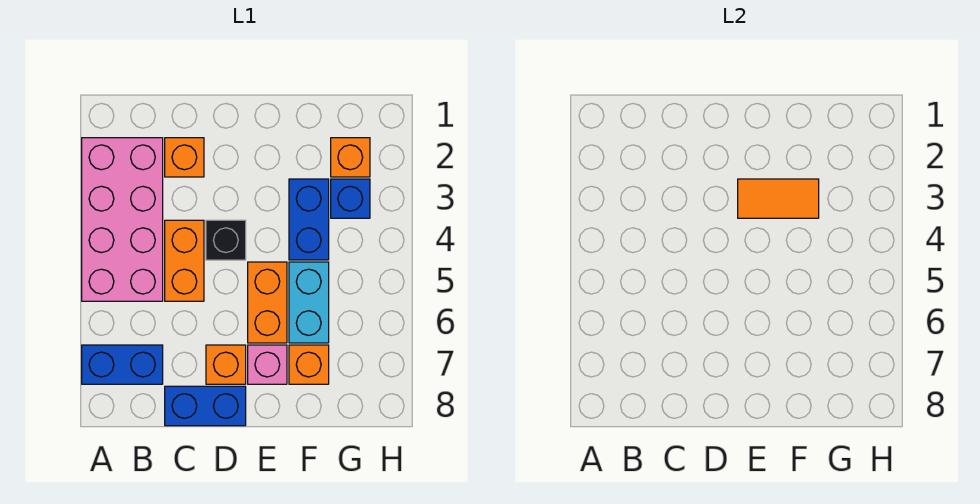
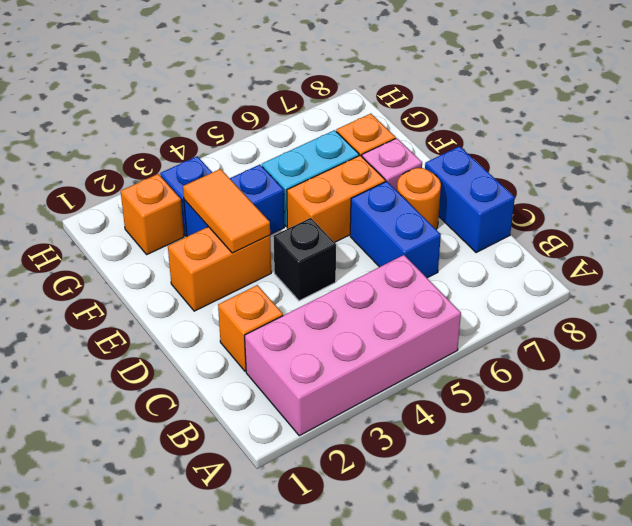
blue brick A7:B7 level 1 -> blue brick C6:D6 level 1
orange brick C4:C5 level 1 -> orange brick E2:E3 level 1
orange brick D7 level 1 -> orange round brick D7 level 1

